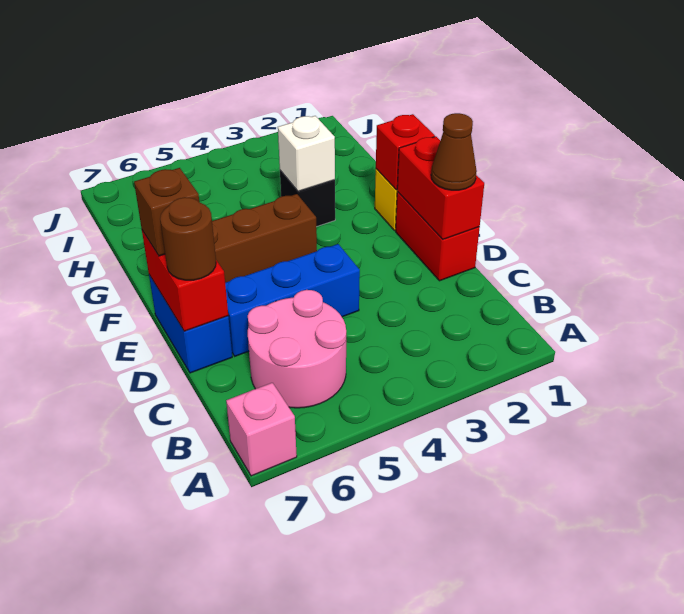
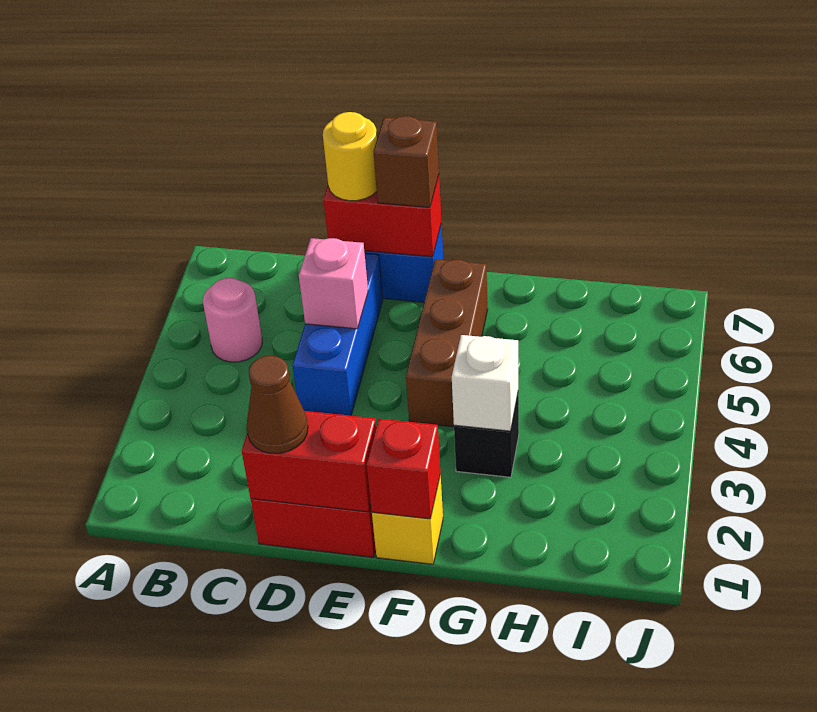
pink brick A7 level 1 -> pink brick D5 level 2
pink round brick B5:C6 level 1 -> pink round brick B5 level 1
brown round brick D7 level 3 -> yellow round brick D7 level 3

